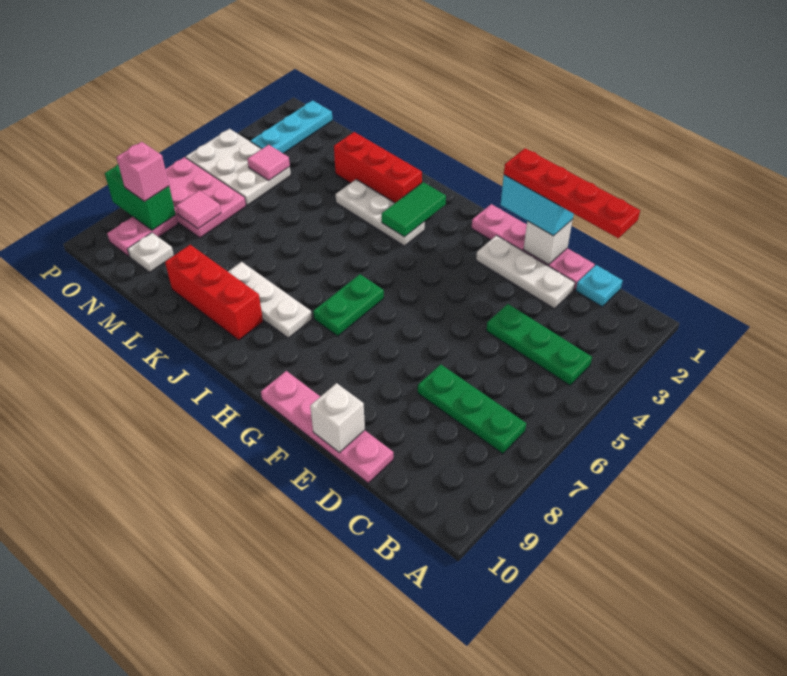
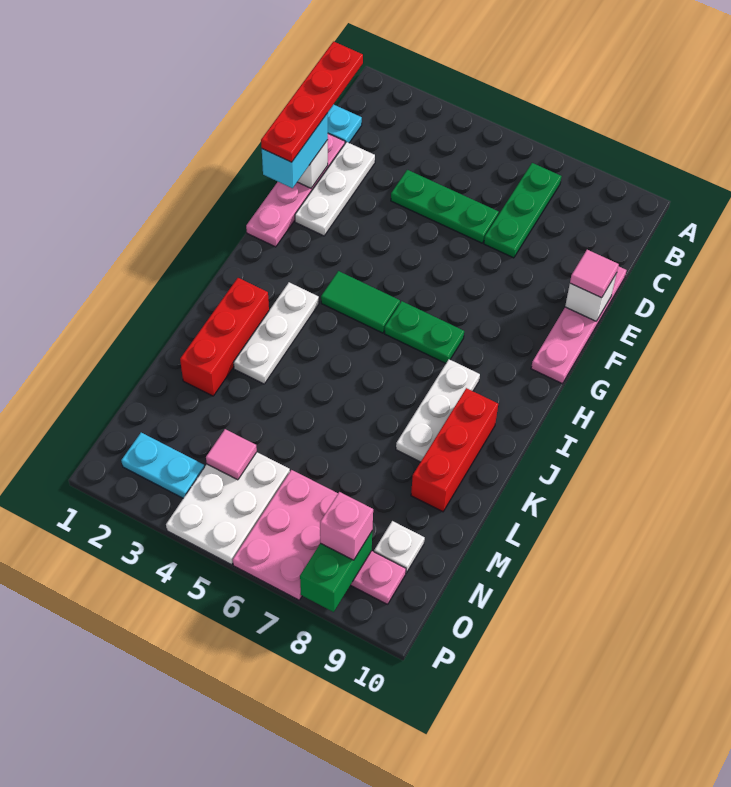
green plate B4:D4 level 1 -> green plate D4:D6 level 1
green tile I2:I3 level 2 -> green tile H4:H5 level 1
pink tile N7 level 2 -> pink tile E10 level 3
cyan plate O1:O3 level 1 -> cyan plate O2:O3 level 1

